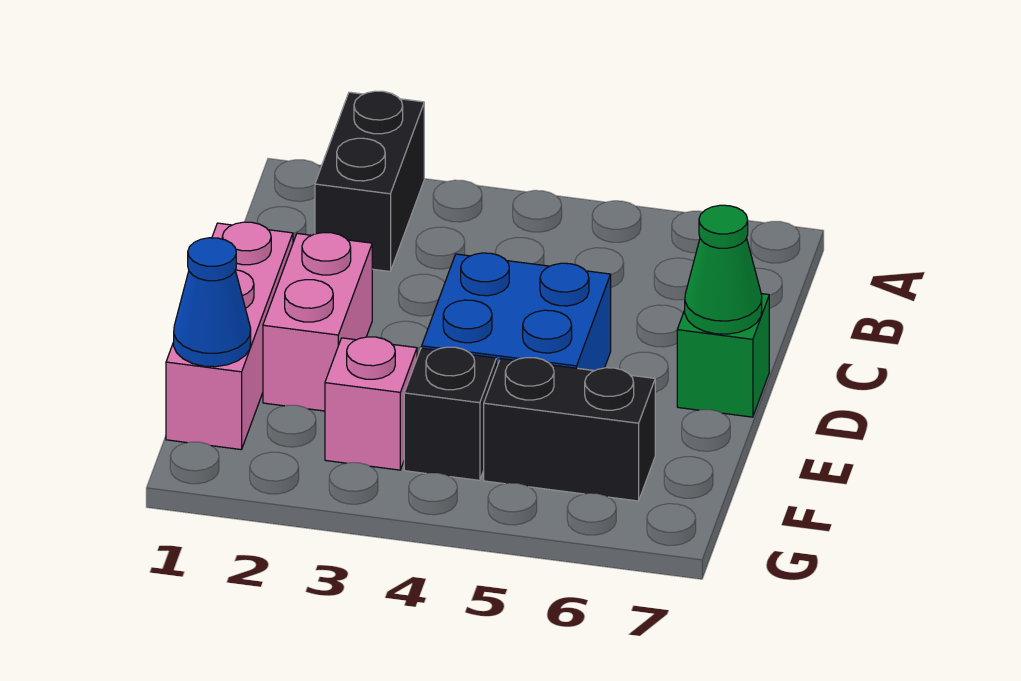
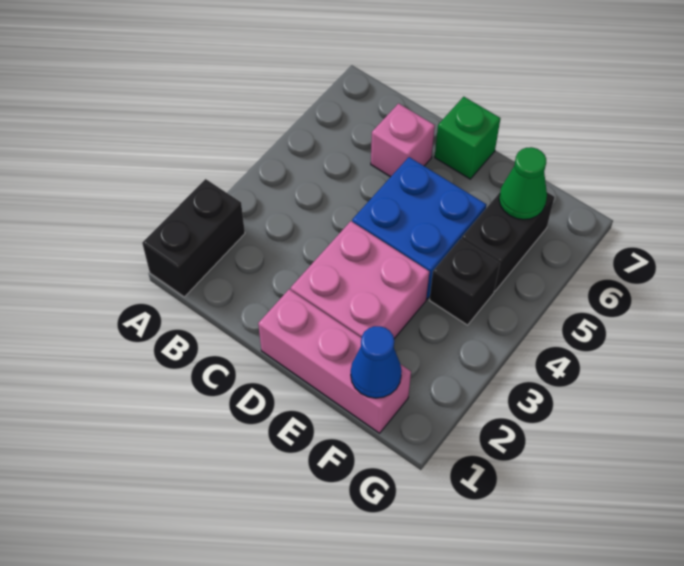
black brick A2:B2 level 1 -> black brick A1:A2 level 1
pink brick D2:E2 level 1 -> pink brick D2:E3 level 1
green cone D7 level 2 -> green cone F6 level 2
pink brick F3 level 1 -> pink brick C6 level 1

